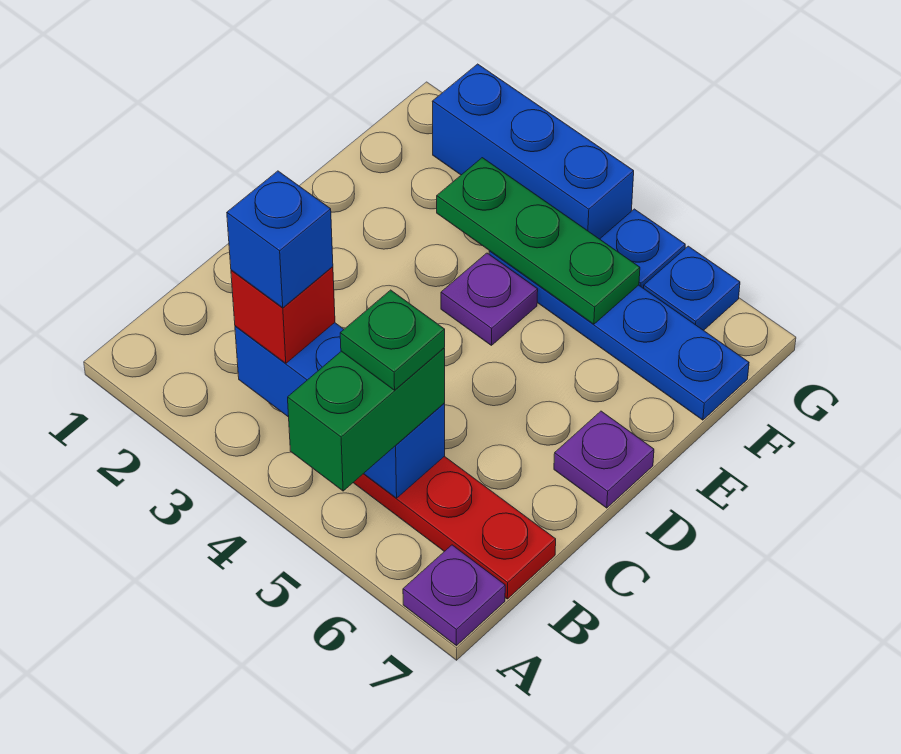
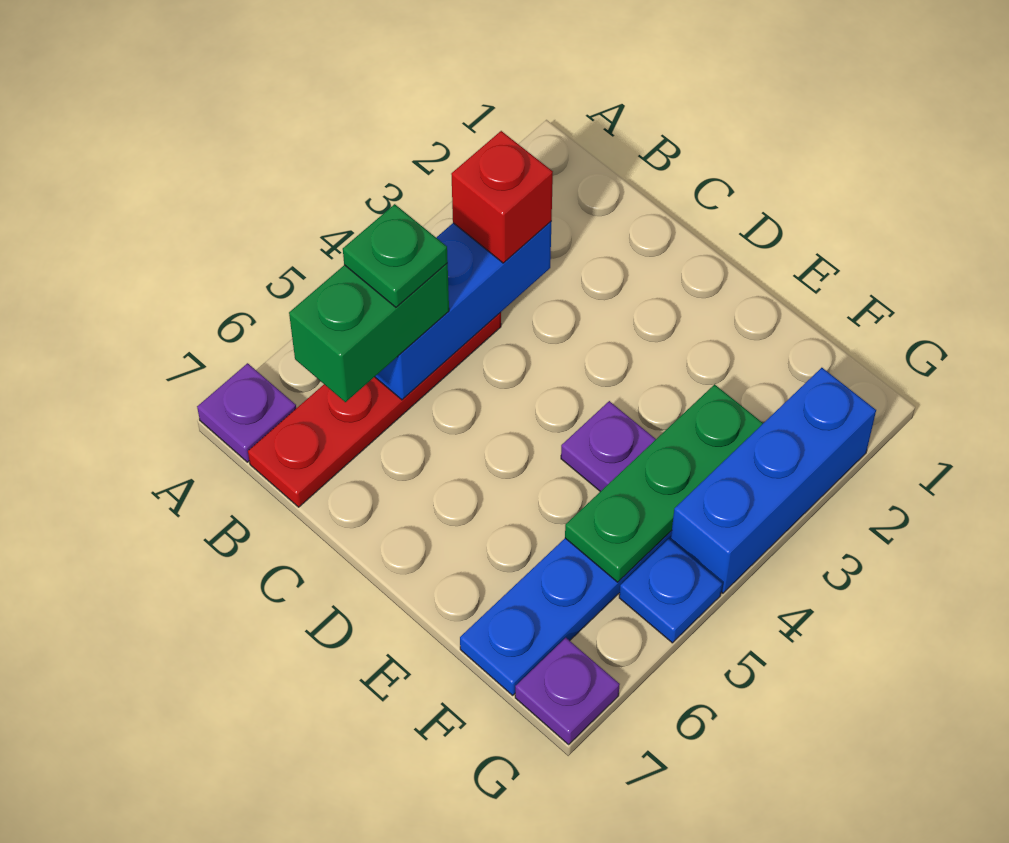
green brick A5:B5 level 3 -> green brick B5:B6 level 3
blue brick B3 level 4 -> none
purple plate D7 level 1 -> purple plate G7 level 1
blue plate G6 level 1 -> none

